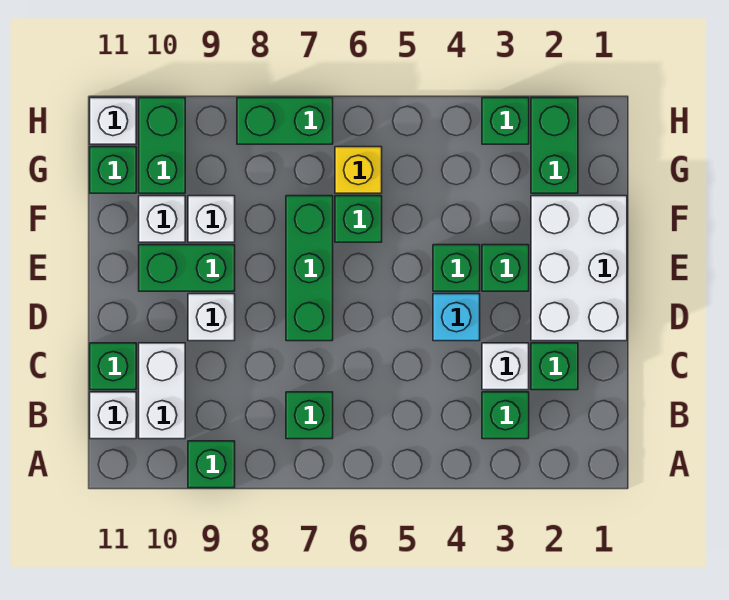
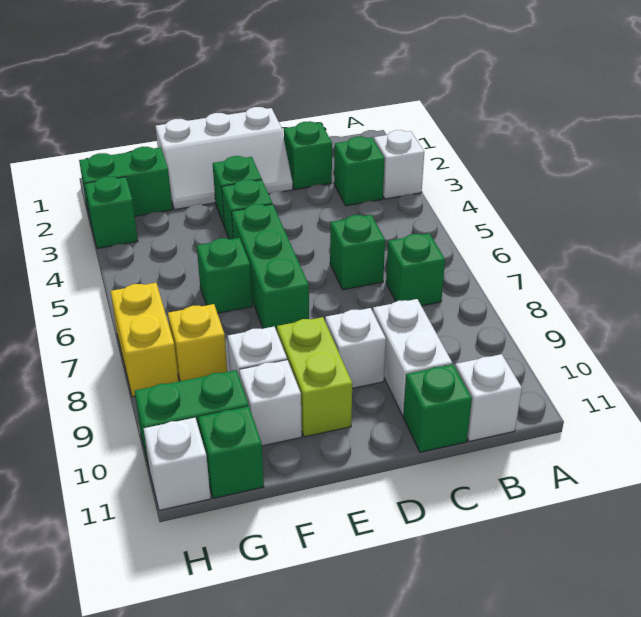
green brick A9 level 1 -> green brick C6 level 1
white brick B10:C10 level 1 -> white brick C9:C10 level 1
white brick C3 level 1 -> white brick A3 level 1
white brick D1:F2 level 1 -> white slope D1:F2 level 1 top 1
cyan brick D4 level 1 -> none
green brick D7:F7 level 1 -> green brick E5:E7 level 1
green brick E9:E10 level 1 -> lime brick E9:E10 level 1
yellow brick G6 level 1 -> yellow brick G8 level 1
green brick H7:H8 level 1 -> yellow brick H7:H8 level 1

